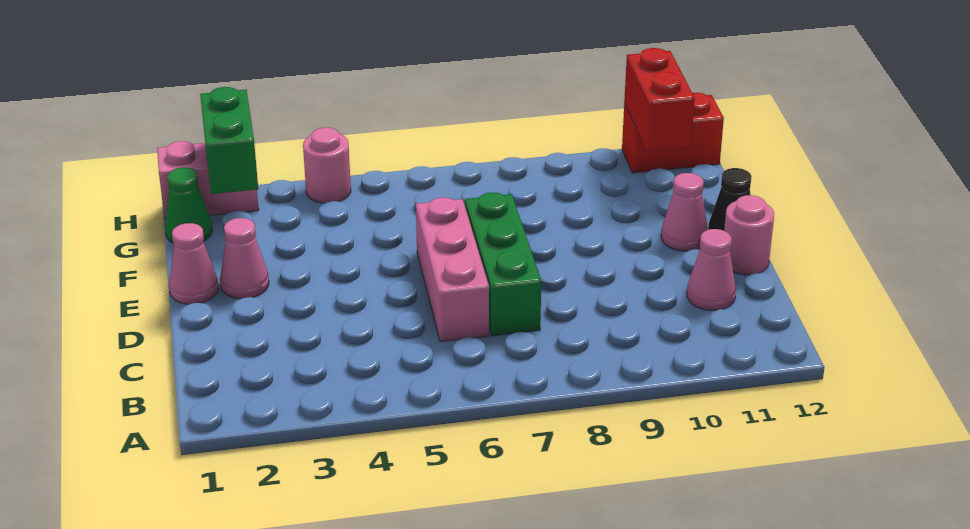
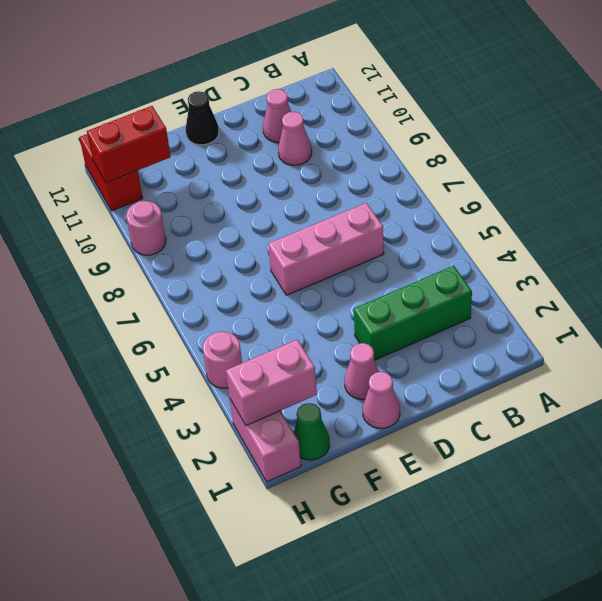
green brick C7:E7 level 1 -> green brick B3:D3 level 1
pink round brick D12 level 1 -> pink round brick H9 level 1
pink cone E11 level 1 -> pink cone C10 level 1
green brick G2:H2 level 2 -> pink brick G2:H2 level 2

